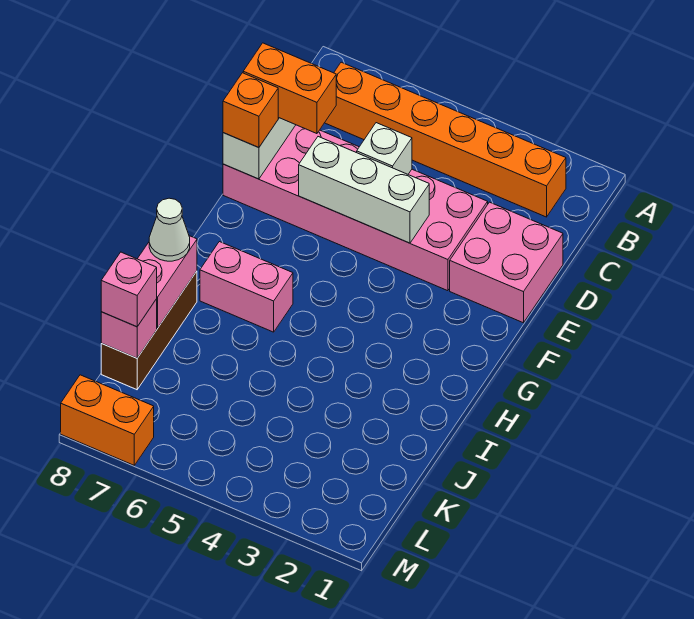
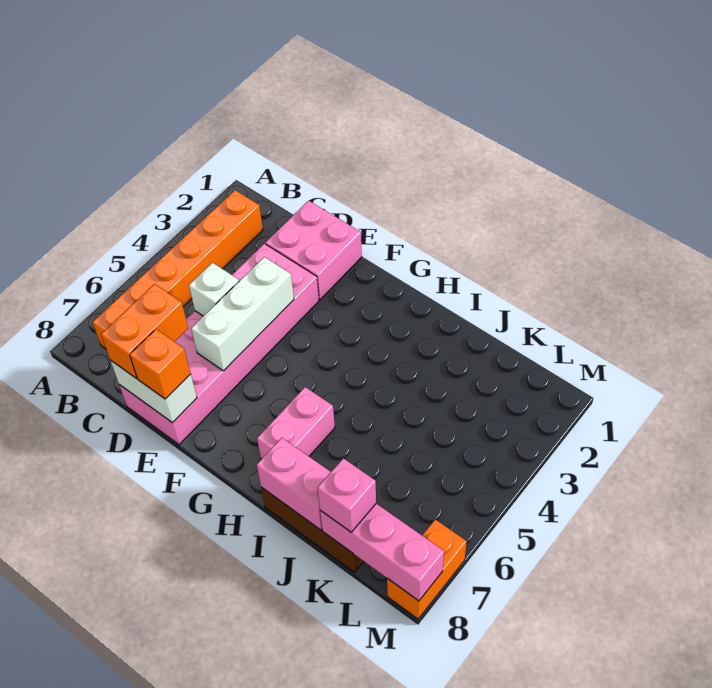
white cone I8 level 3 -> none
pink brick K8 level 2 -> pink brick K8:M8 level 2

